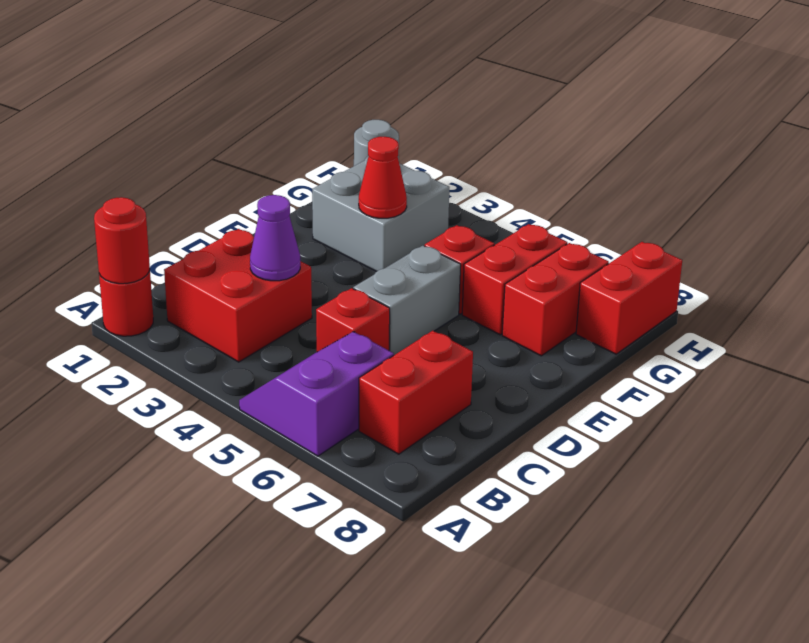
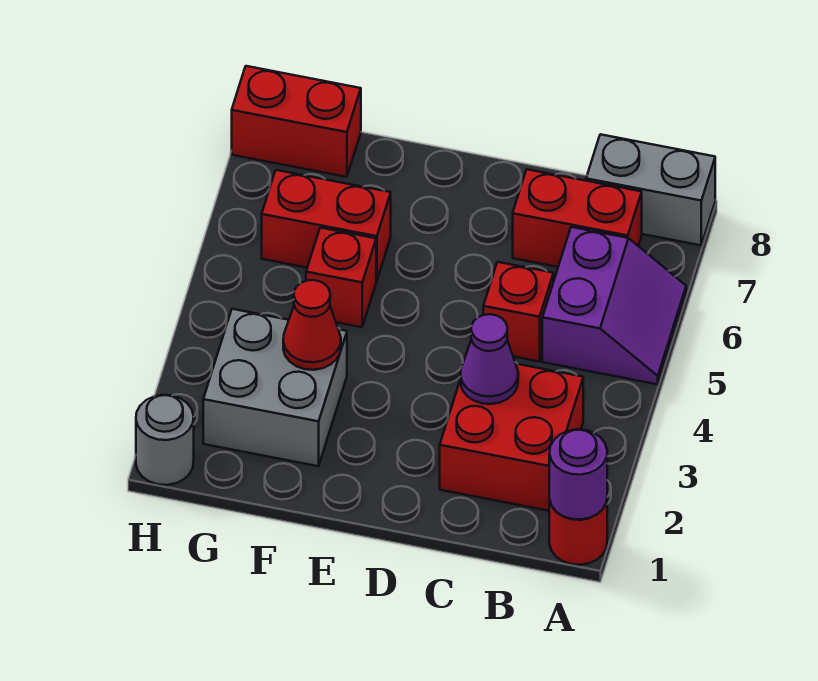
red round brick A1 level 2 -> purple round brick A1 level 2
purple slope A5:B6 level 1 top 6 -> purple slope A5:B6 level 1 top B
grey brick D5:E5 level 1 -> grey brick A8:B8 level 1
red brick F7:G7 level 1 -> none

